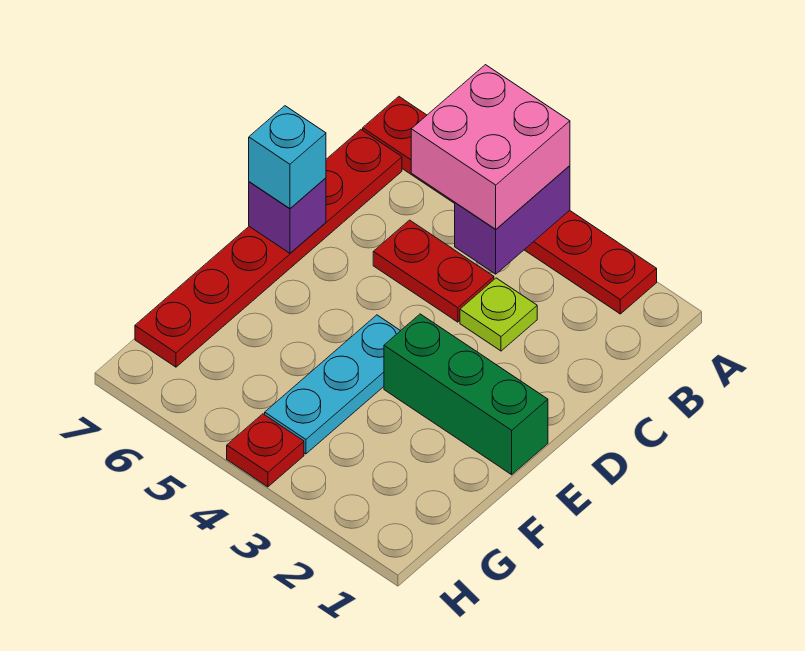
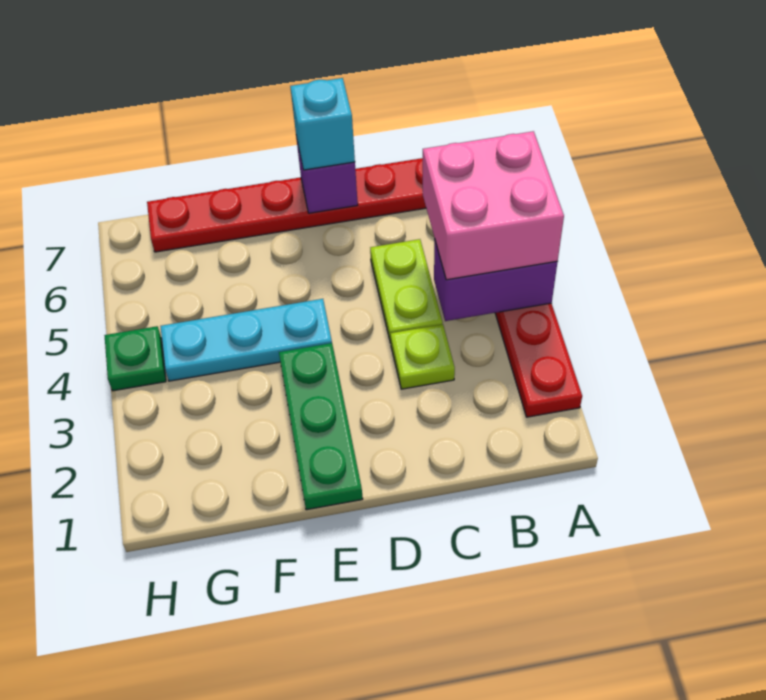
red plate C4:C5 level 1 -> lime plate C4:C5 level 1
green brick E1:E3 level 1 -> green plate E1:E3 level 1
red plate H4 level 1 -> green plate H4 level 1

